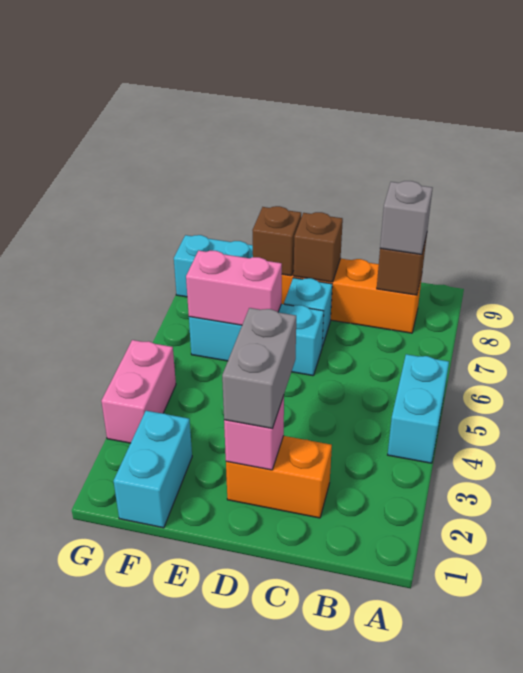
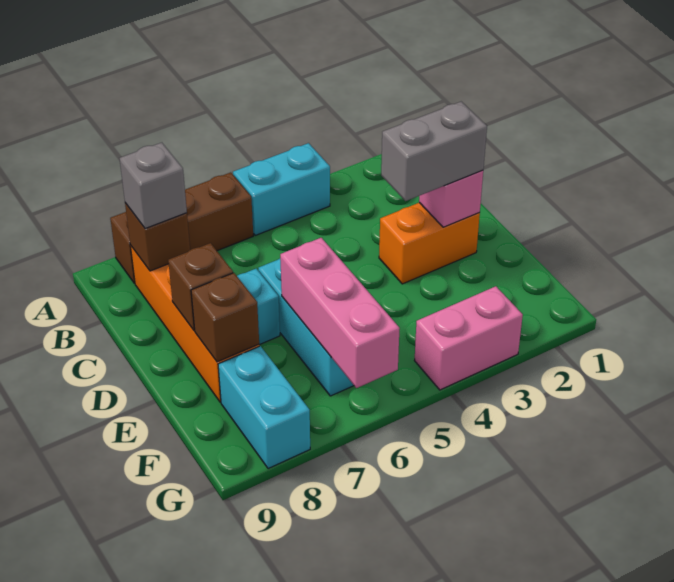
none -> brown brick A6:A8 level 1
orange brick C2:D2 level 1 -> orange brick D2:D3 level 1
pink brick E6:F6 level 2 -> pink brick E6:G6 level 2
cyan brick F1:F2 level 1 -> none

